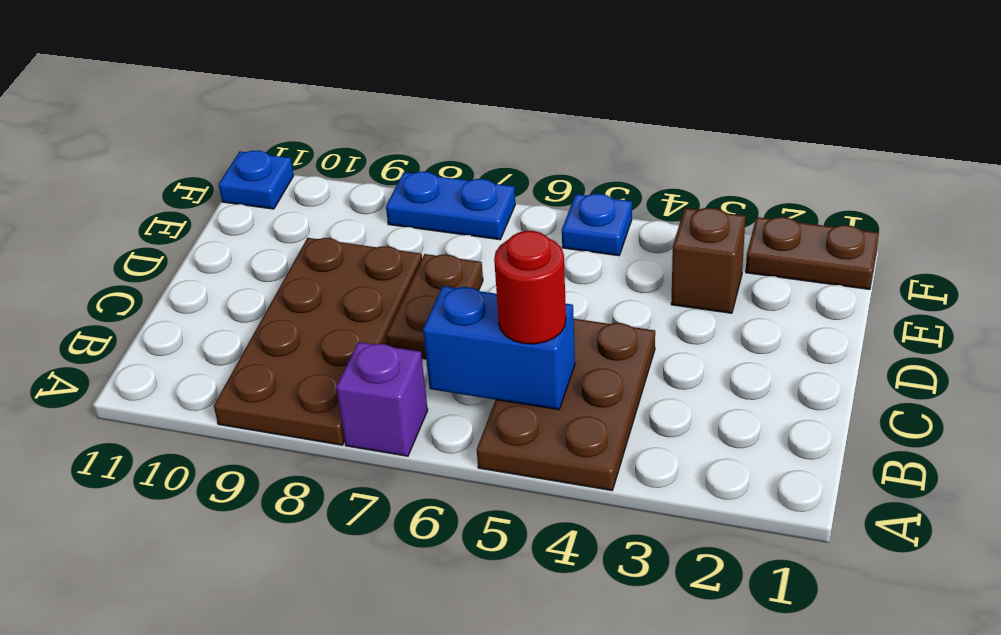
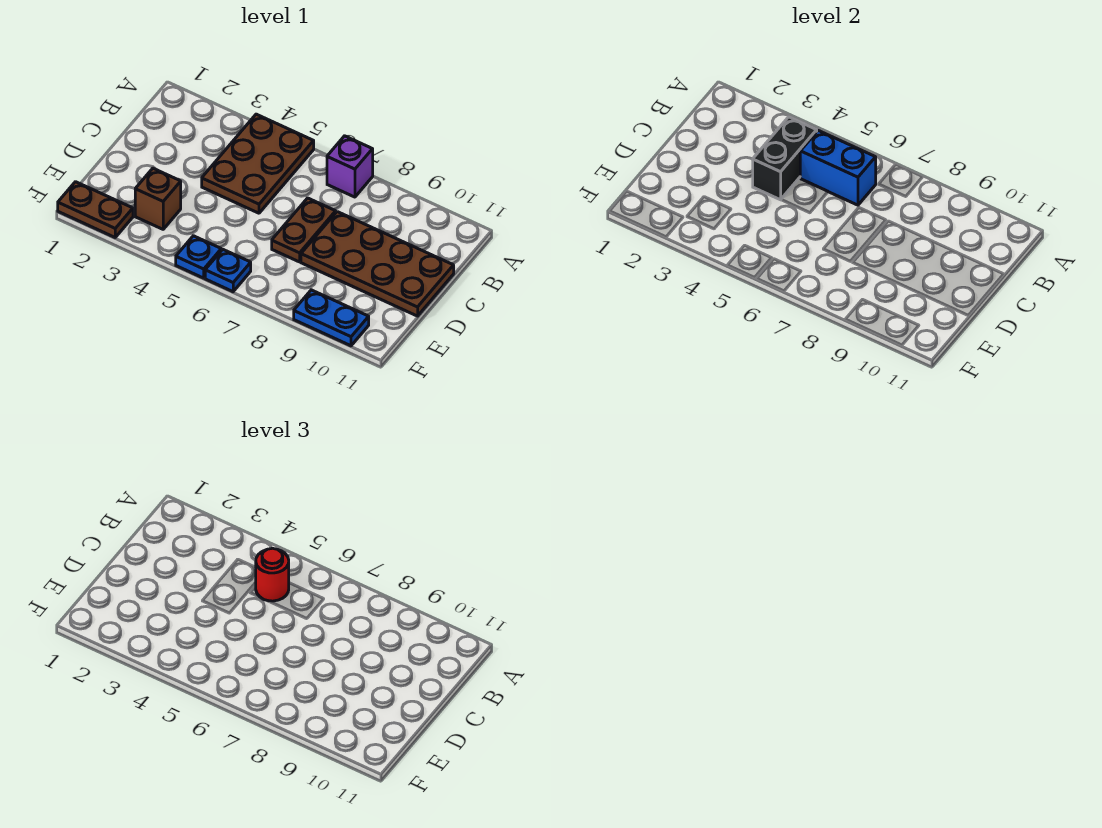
brown plate A8:D9 level 1 -> brown plate C8:D11 level 1
none -> black brick B4:C4 level 2
blue plate F7:F8 level 1 -> blue plate F9:F10 level 1
blue plate F11 level 1 -> blue plate F6 level 1

